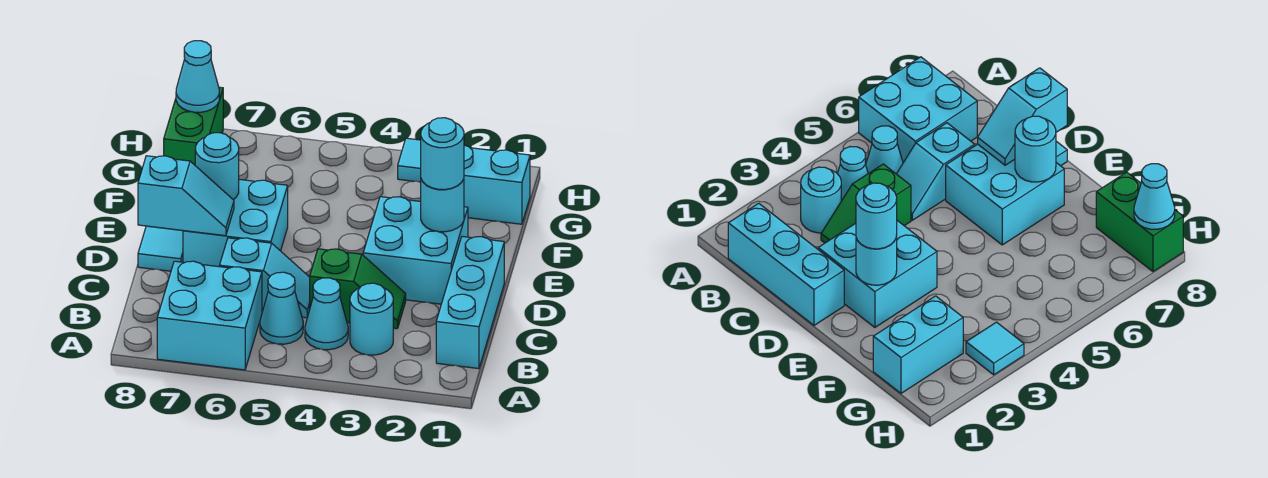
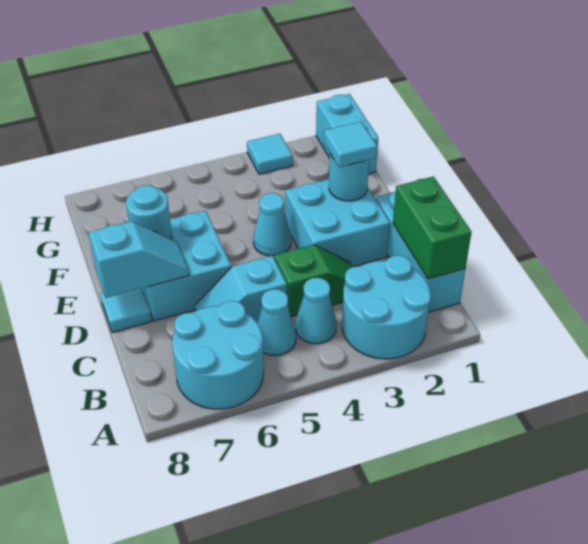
cyan brick A6:B7 level 1 -> cyan round brick A6:B7 level 1
cyan round brick B3 level 1 -> cyan round brick A2:B3 level 1
cyan slope C5:C6 level 1 top 6 -> cyan slope C5:C6 level 1 top 5
cyan round brick E2 level 3 -> cyan tile E2 level 3
cyan brick G1:G2 level 1 -> cyan brick G1:H1 level 1
green brick G8:H8 level 1 -> green brick B1:C1 level 2
cyan cone H8 level 2 -> cyan cone E4 level 1

